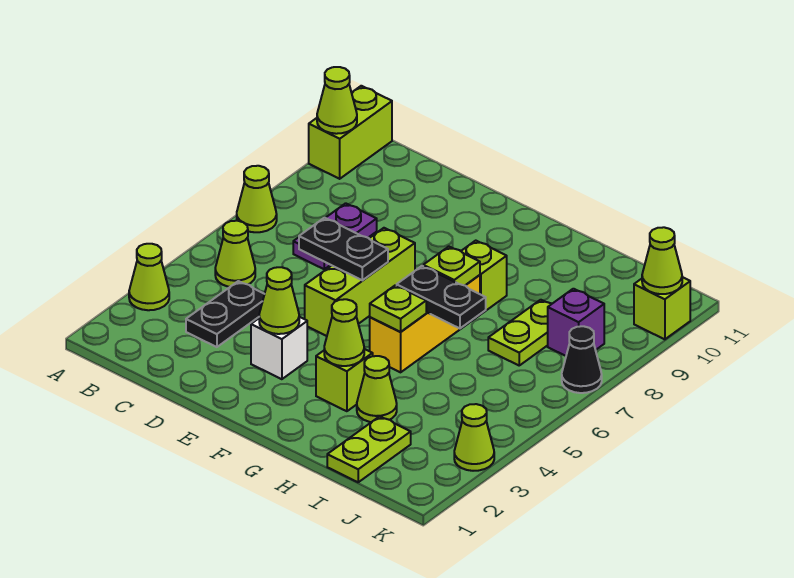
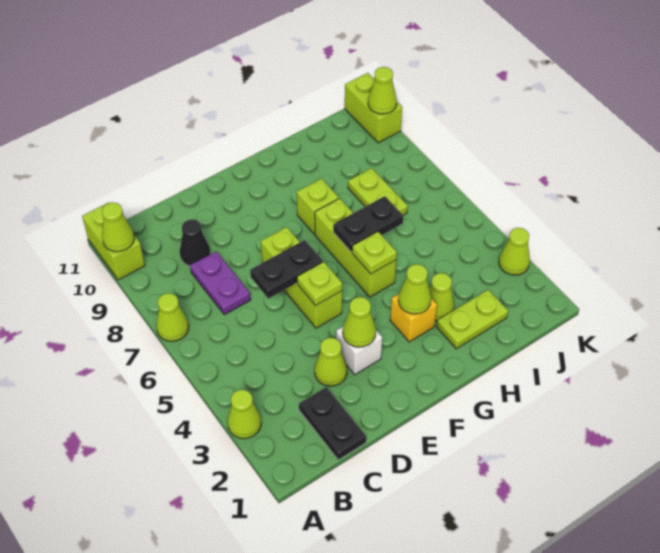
lime cone B5 level 1 -> lime cone D3 level 1
black plate C3:C4 level 1 -> black plate C1:C2 level 1
lime brick G3 level 1 -> yellow brick G3 level 1
yellow brick G5:G7 level 1 -> lime brick G5:G7 level 1
lime plate G7 level 2 -> lime plate E5 level 2
lime plate I1:I2 level 1 -> lime plate H2:I2 level 1
purple brick J8 level 1 -> none
black cone K7 level 1 -> black cone C9 level 1
lime brick K10 level 1 -> lime brick K10:K11 level 1

